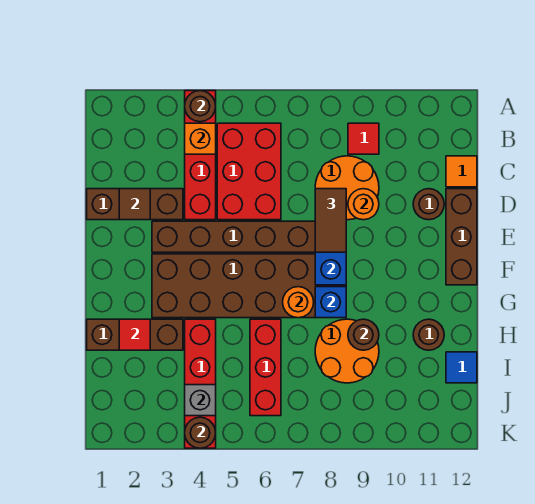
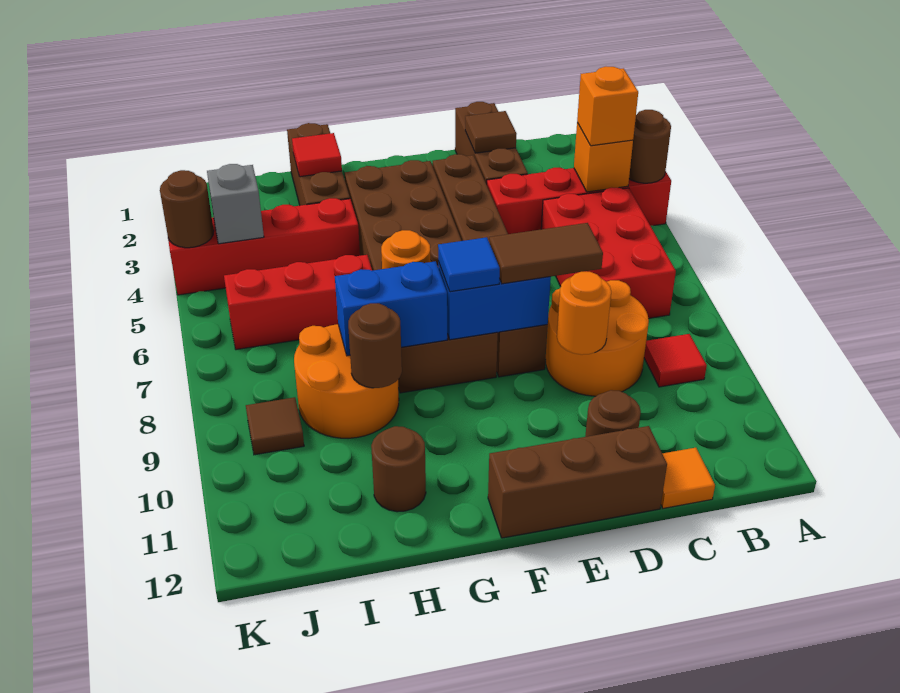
none -> orange brick B4 level 3
red brick B5:D6 level 1 -> red brick B5:C7 level 1
blue brick G8 level 2 -> blue brick G8:H8 level 2
blue tile I12 level 1 -> blue tile F8 level 3
none -> brown tile J9 level 1

